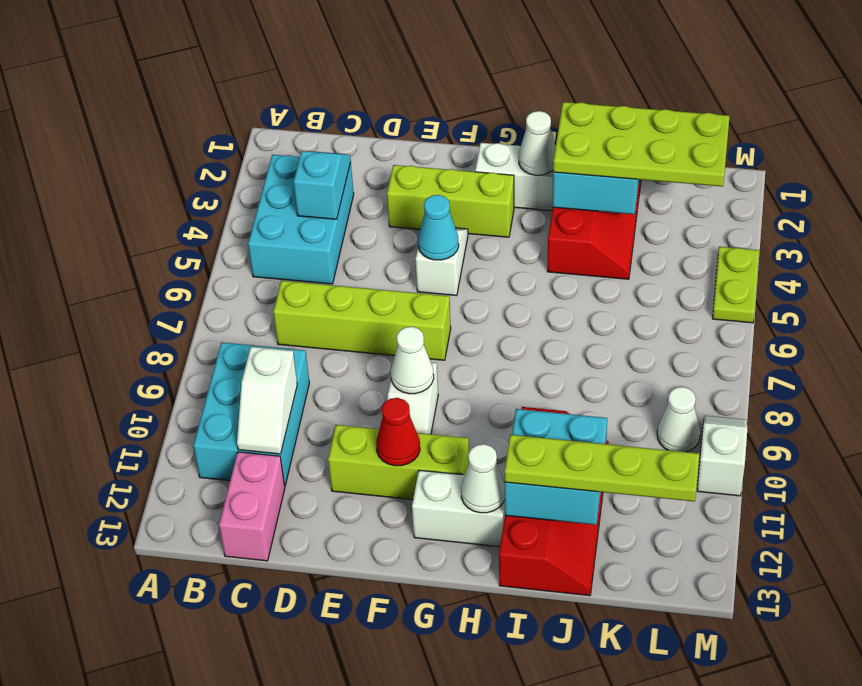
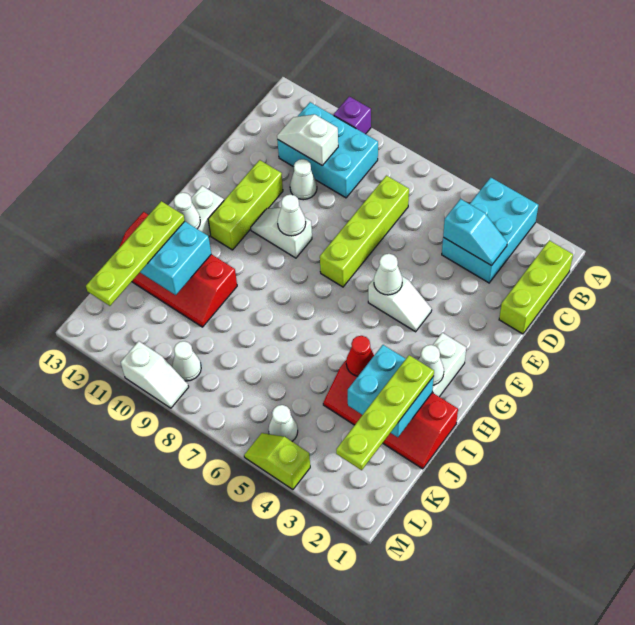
none -> purple brick A10 level 1
cyan brick B3:C5 level 1 -> cyan brick A3:C4 level 1
pink brick C12:C13 level 1 -> none
none -> white cone D10 level 1
lime brick E3:G3 level 1 -> lime brick B1:D1 level 1
cyan cone F5 level 2 -> white cone F5 level 2
red cone F11 level 2 -> red cone I4 level 2
lime plate I2:L3 level 3 -> lime plate I2:L2 level 3
none -> white cone L5 level 1
lime plate M4:M5 level 1 -> lime slope M4:M5 level 1 top 4

